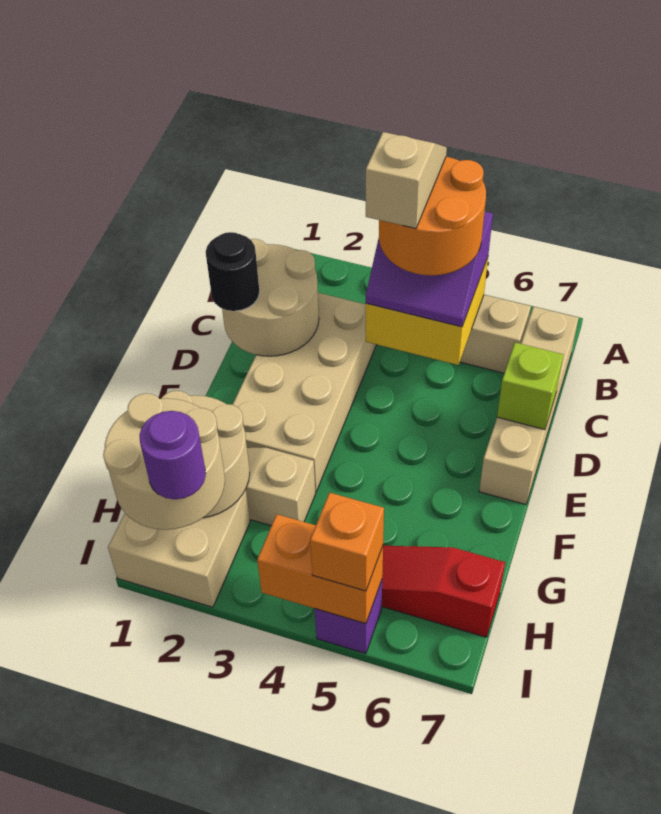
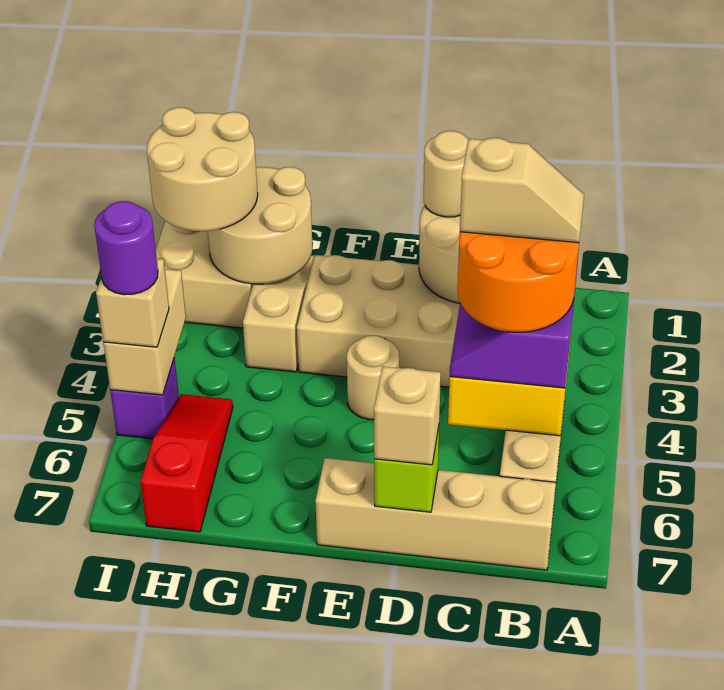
black round brick D1 level 3 -> tan round brick D1 level 3
none -> tan brick D7 level 3
none -> tan round brick E4 level 1
purple round brick I2 level 4 -> purple round brick I5 level 4
orange brick I4:I5 level 2 -> tan brick I4:I5 level 2
orange brick I5 level 3 -> tan brick I5 level 3

